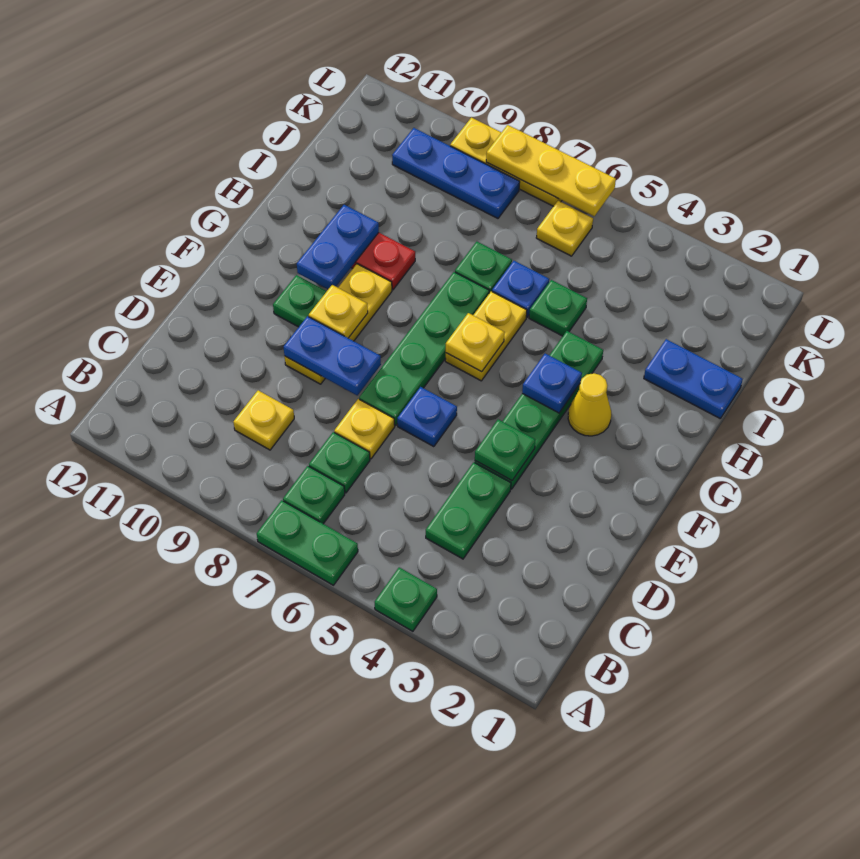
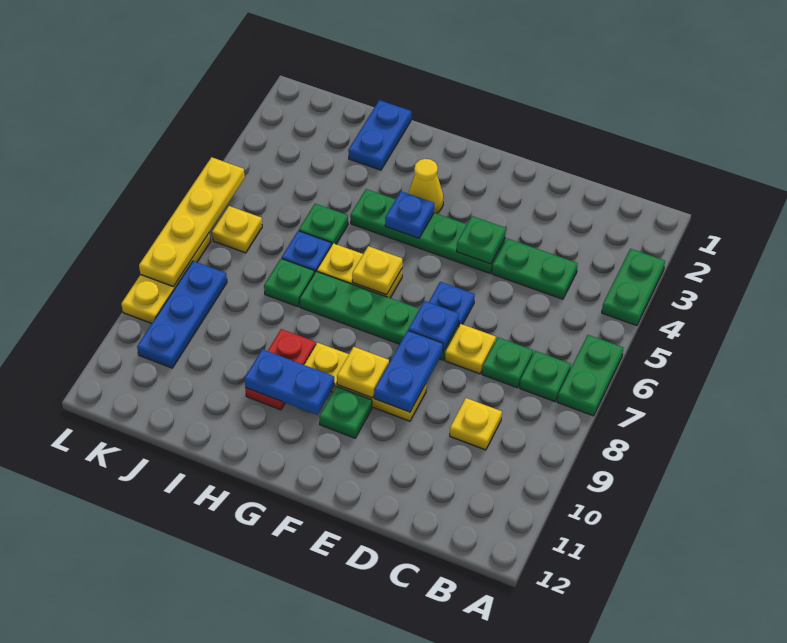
green plate A4 level 1 -> green plate A3:A4 level 1
none -> blue plate E7 level 2
yellow plate L6:L8 level 2 -> yellow plate L5:L8 level 2

